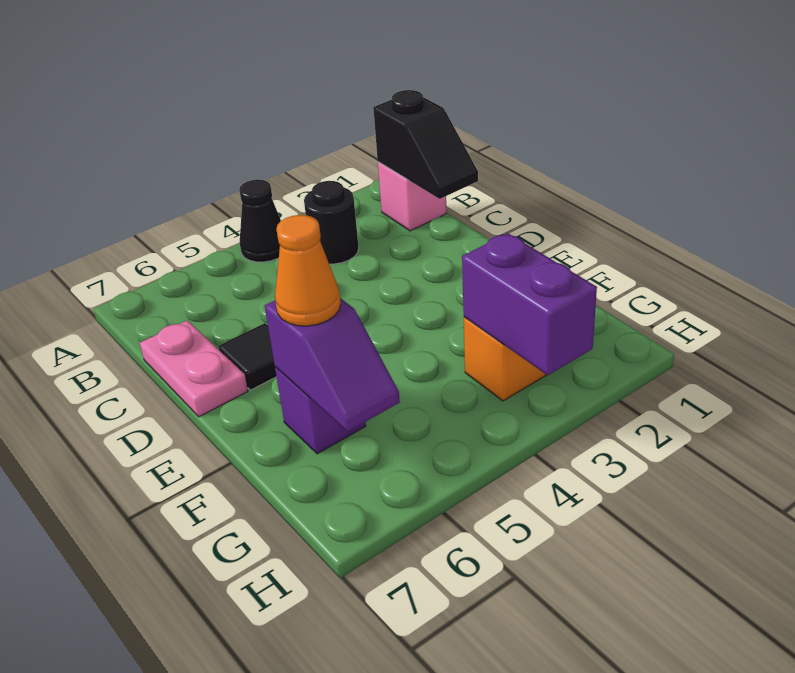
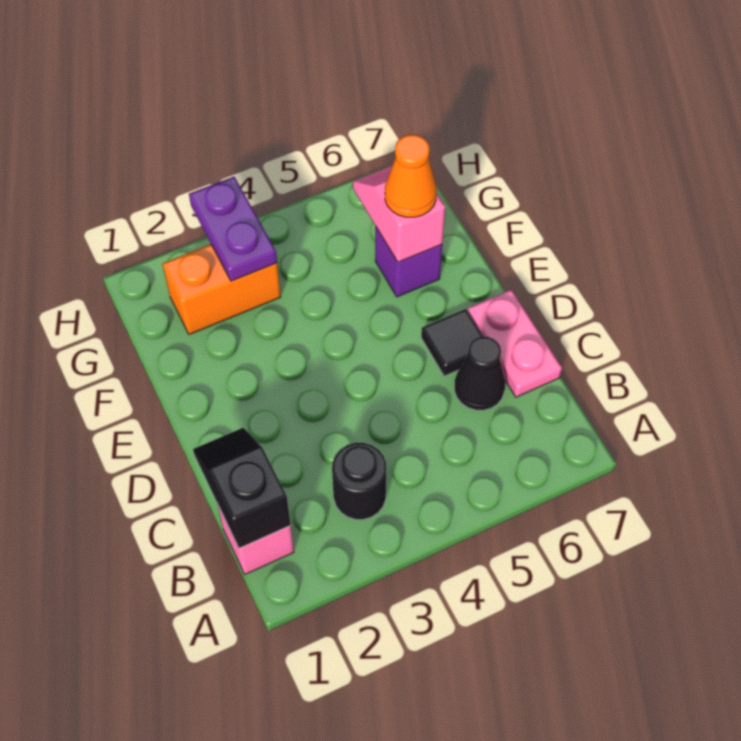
black cone A4 level 1 -> black cone C6 level 1
purple slope F6:G6 level 2 top F -> pink slope F6:G6 level 2 top F
purple brick G3:H3 level 2 -> purple plate G3:H3 level 2

